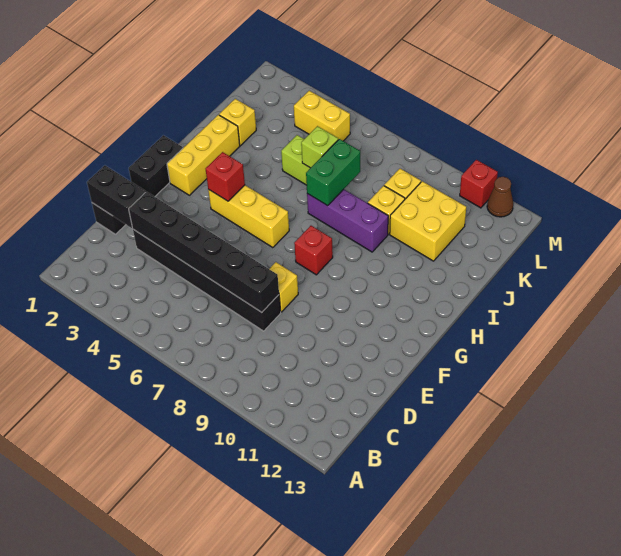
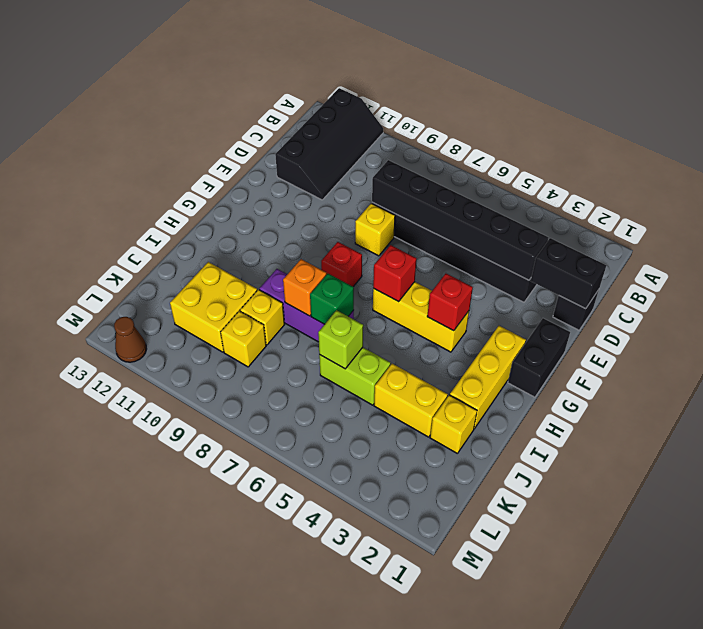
none -> black slope A11:D12 level 1 top 12
green brick I7:J7 level 2 -> green brick I7 level 2
none -> orange brick I8 level 2
yellow brick L4:L5 level 1 -> yellow brick J3:J4 level 1
red brick M11 level 1 -> red brick G6 level 2

